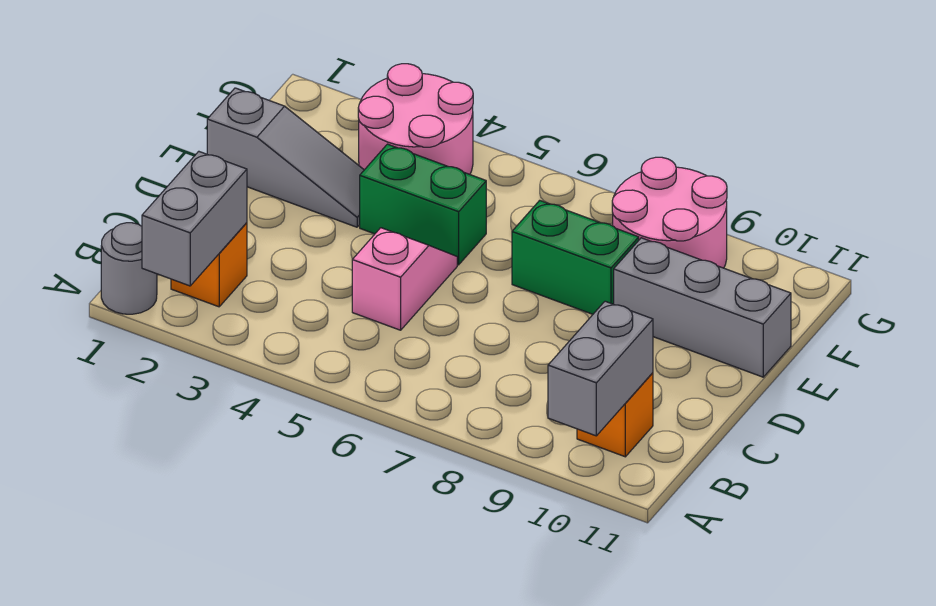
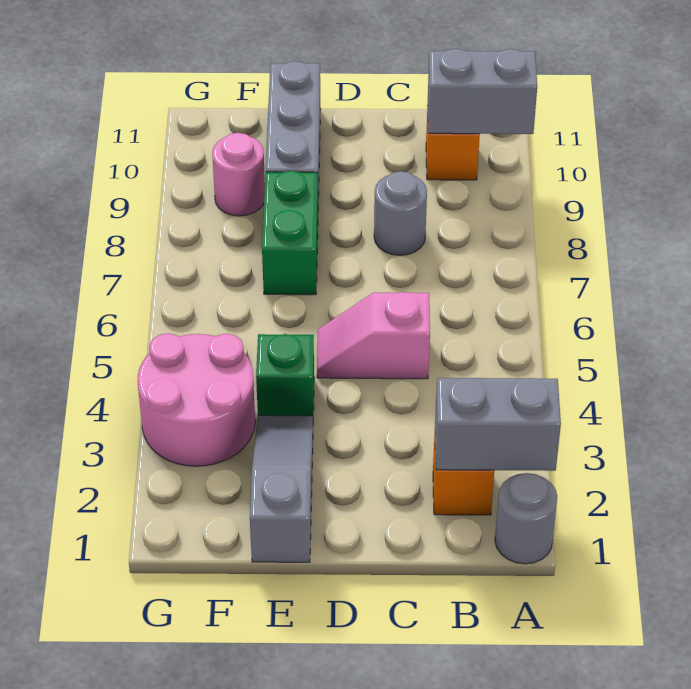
none -> grey round brick C8 level 1
green brick E4:E5 level 1 -> green brick E4 level 1
pink round brick F8:G9 level 1 -> pink round brick F9 level 1

